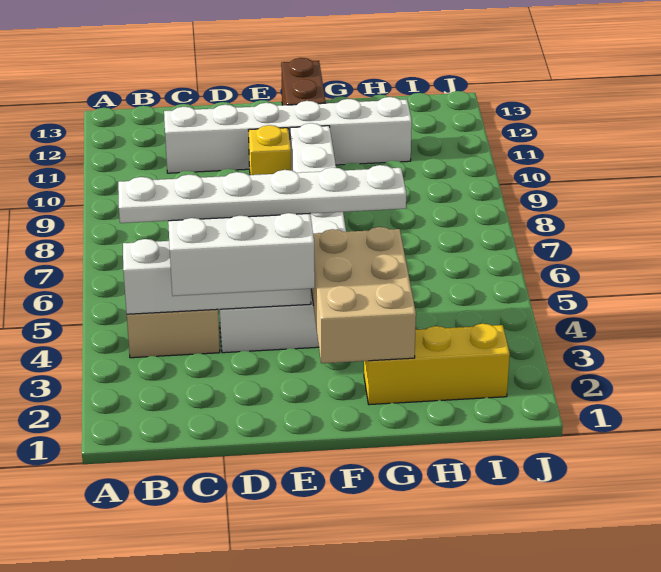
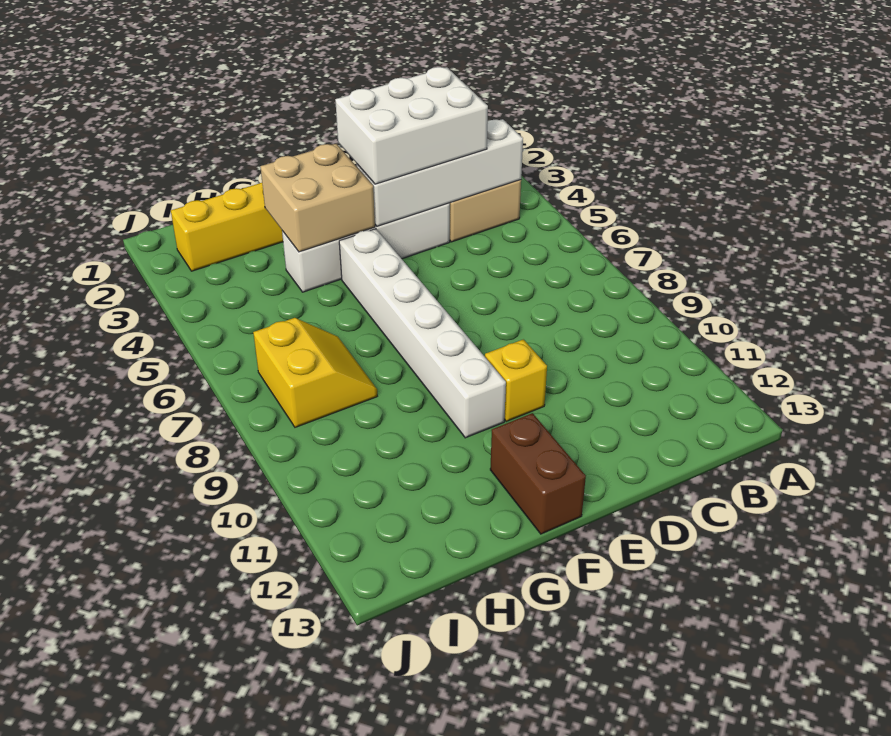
white plate B4:G4 level 4 -> none
white brick C11:H11 level 1 -> none
tan brick F2:G4 level 2 -> tan brick F3:G4 level 2
none -> yellow slope H7:I8 level 1 top I

